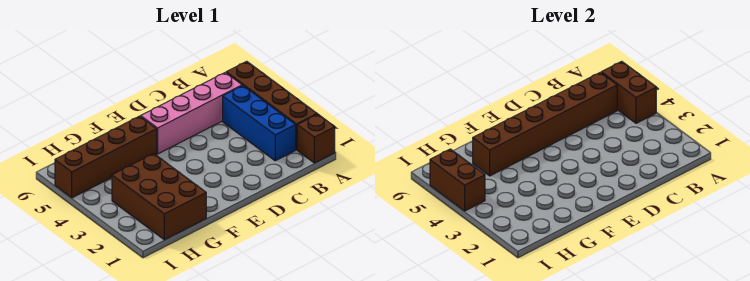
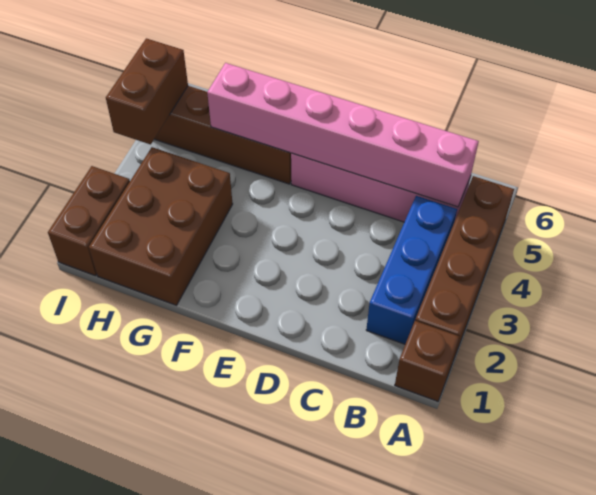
brown brick A4:A5 level 2 -> brown brick I1:I2 level 1
brown brick B5:G5 level 2 -> pink brick B5:G5 level 2

